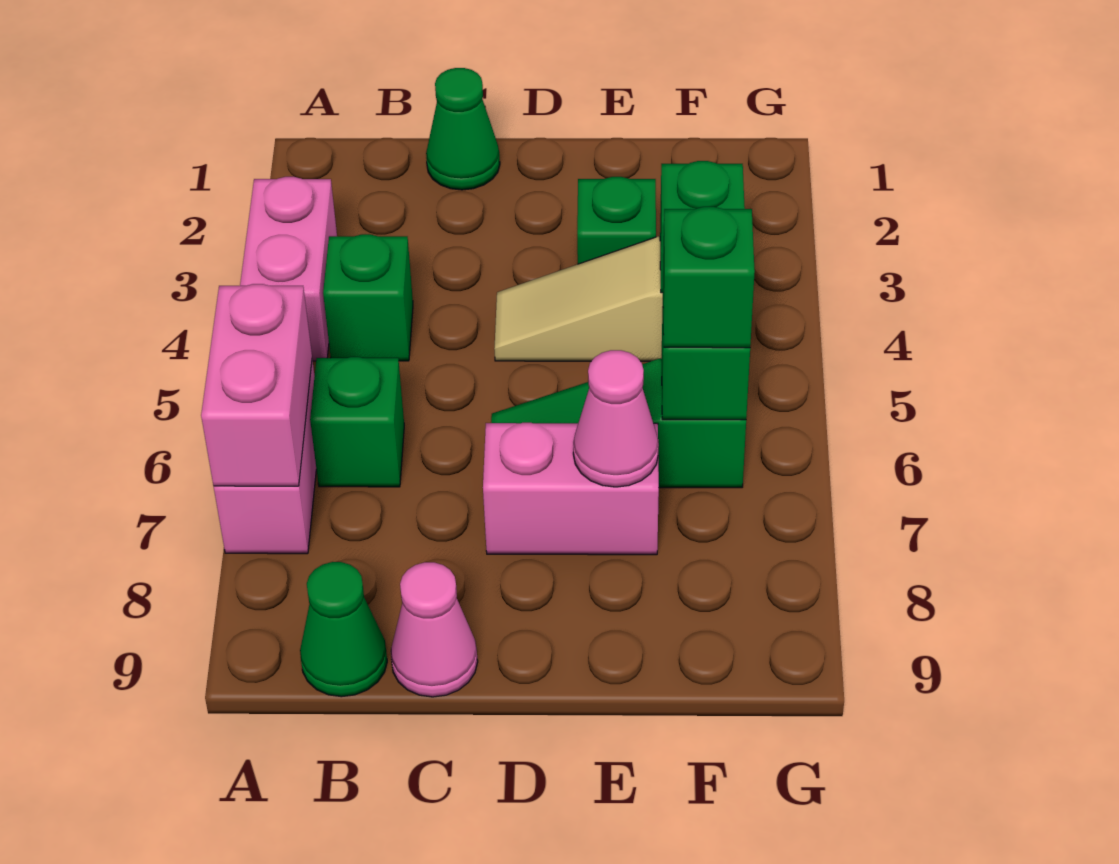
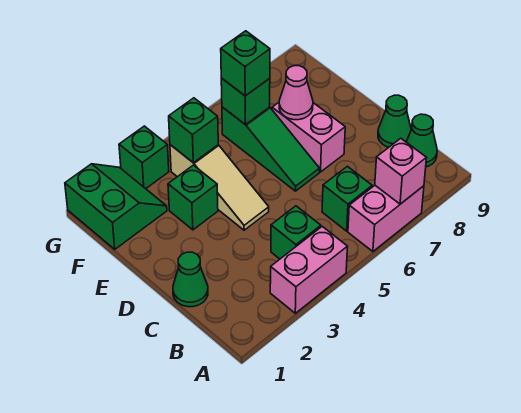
pink brick A6:A7 level 2 -> pink brick A7 level 2
pink cone C9 level 1 -> green cone C9 level 1
none -> green slope F1:G2 level 1 top 1
none -> green brick G3 level 1

